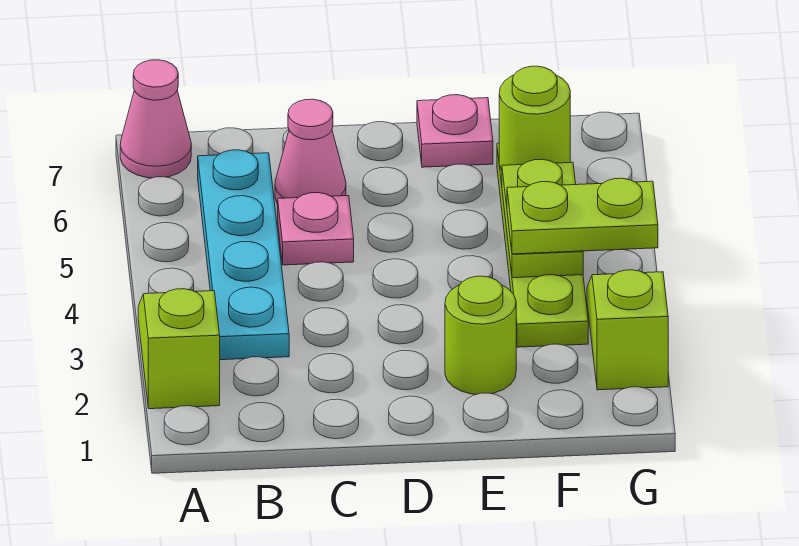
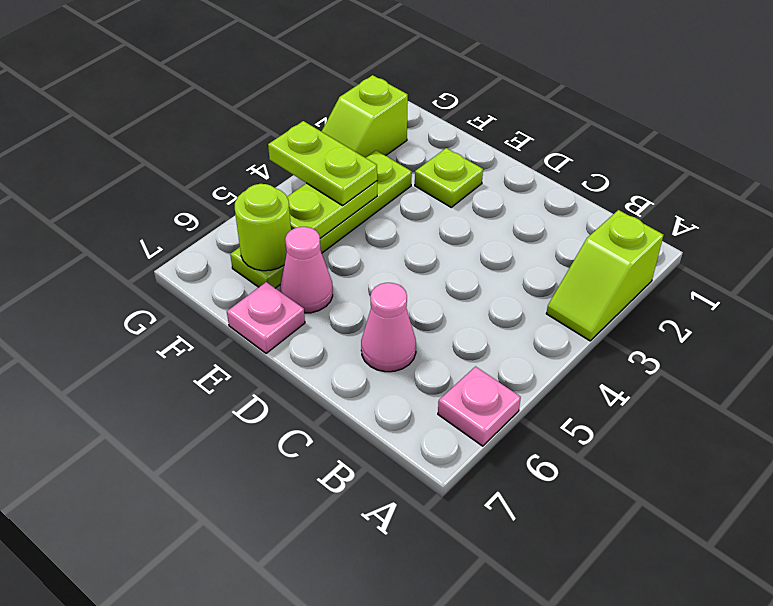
pink cone A7 level 1 -> pink cone E6 level 1
cyan plate B3:B6 level 1 -> none
pink plate C5 level 1 -> pink plate A6 level 1
lime round brick E2 level 1 -> lime plate E2 level 1

